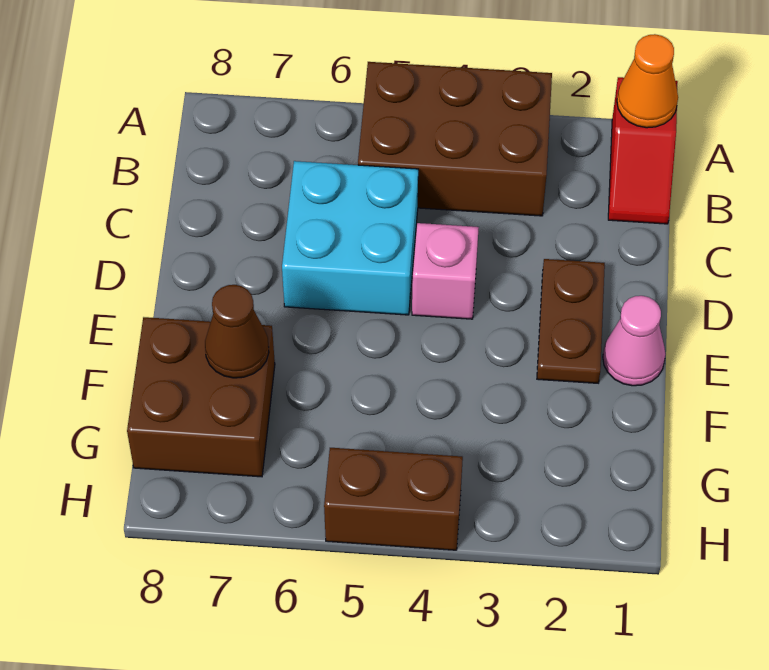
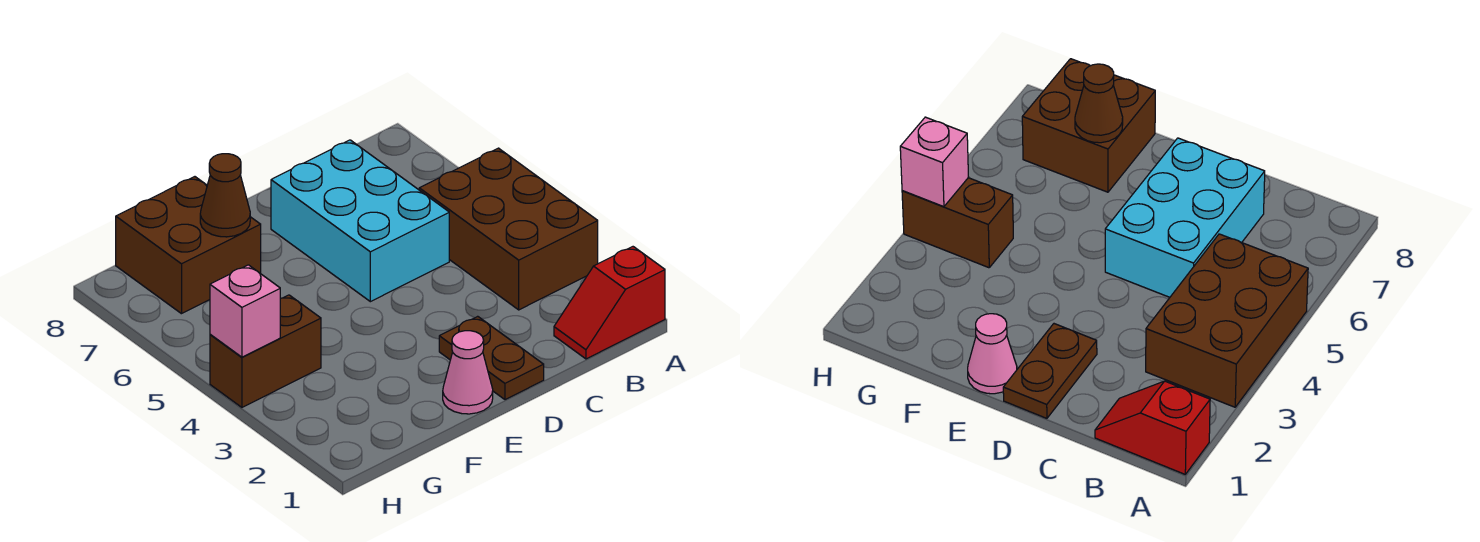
orange cone A1 level 2 -> none
cyan brick C5:D6 level 1 -> cyan brick C5:D7 level 1
brown plate D2:E2 level 1 -> brown plate D1:D2 level 1
pink brick D4 level 1 -> pink brick H4 level 2
brown brick H4:H5 level 1 -> brown brick G4:H4 level 1

